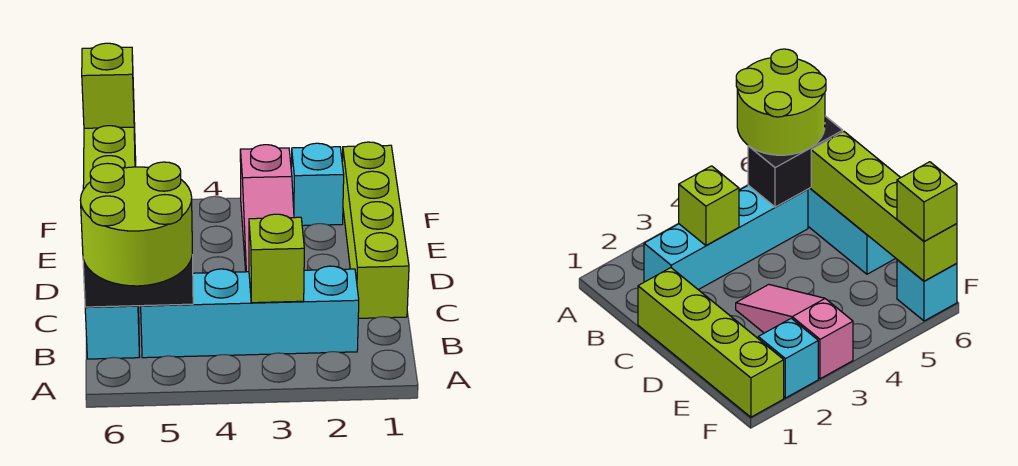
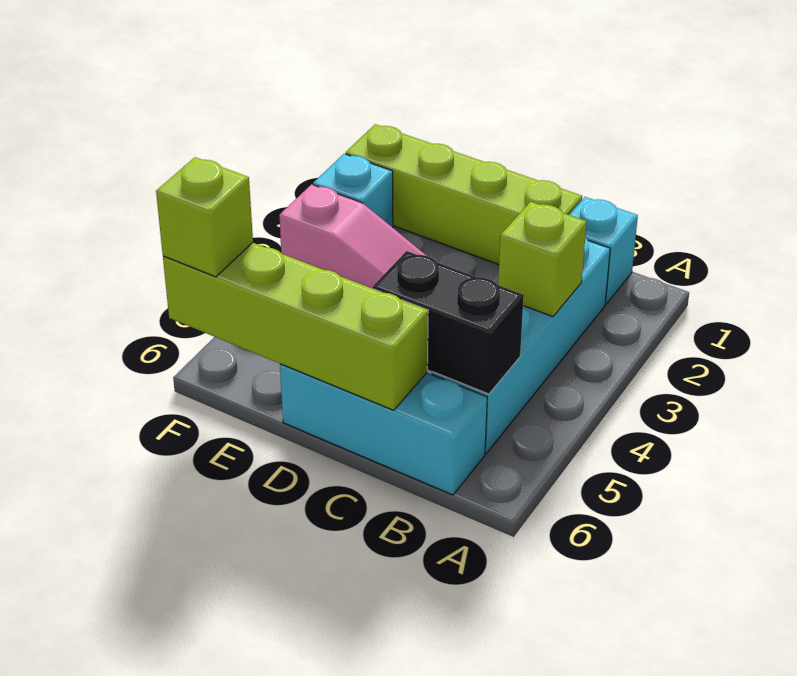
lime round brick A5:B6 level 3 -> none
black brick B5:B6 level 2 -> black brick B5:C5 level 2
cyan brick F6 level 1 -> cyan brick B1 level 1

